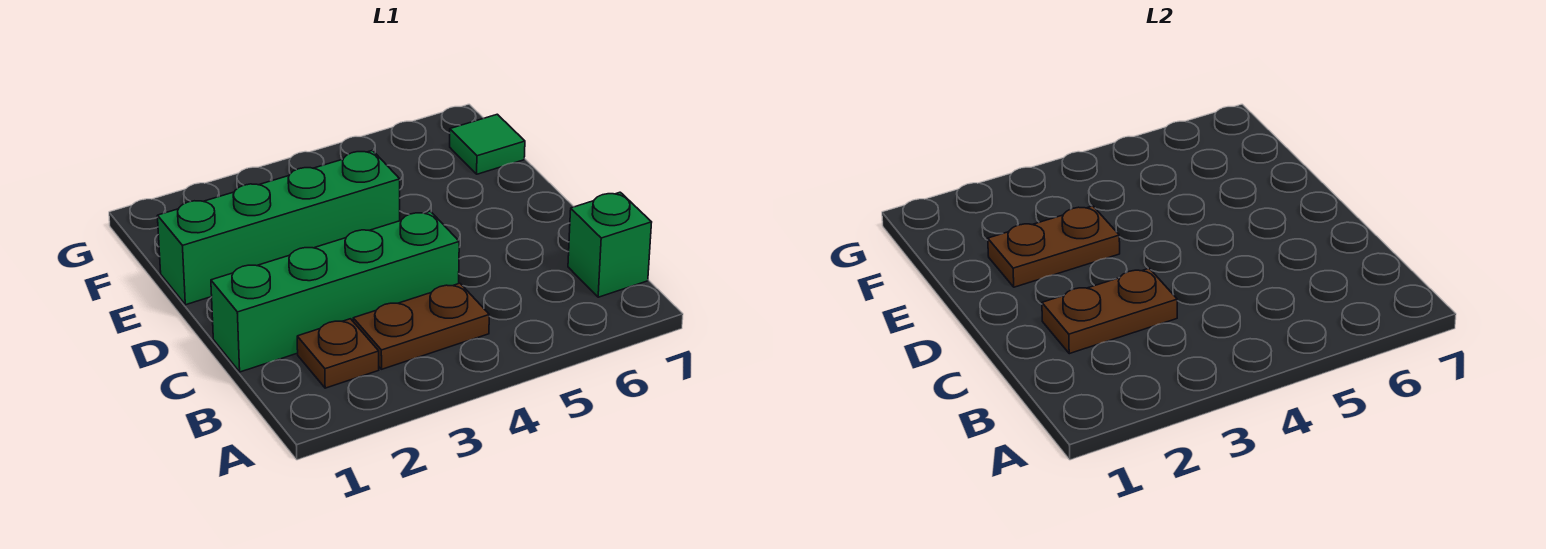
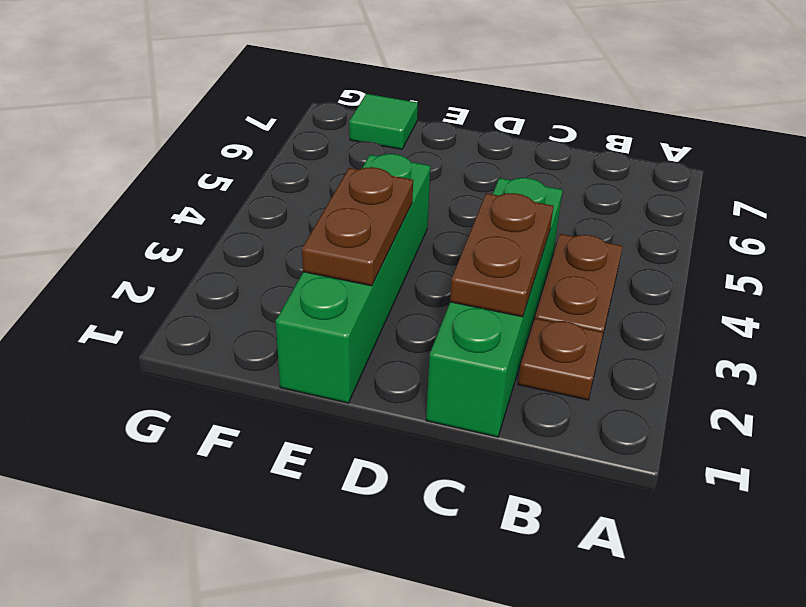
green brick B7 level 1 -> none

